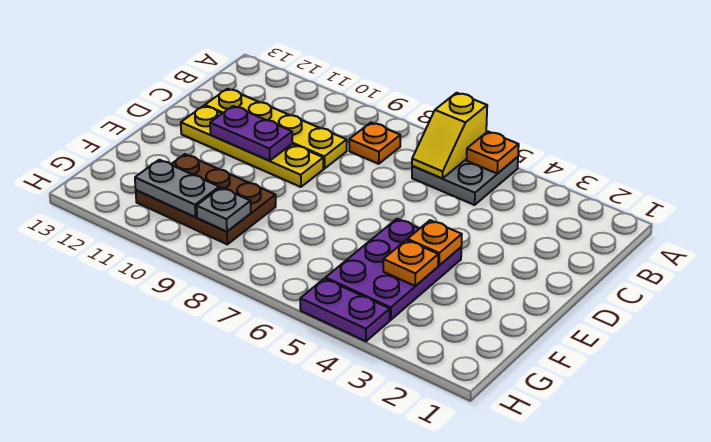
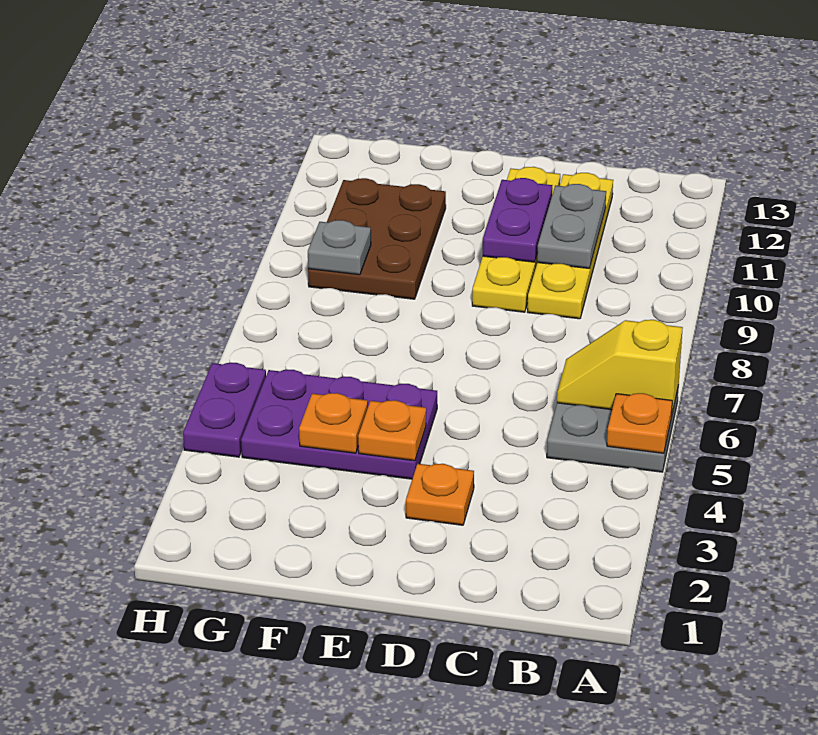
orange plate B8 level 1 -> orange plate D3 level 1
grey plate G10:G11 level 2 -> grey plate C10:C11 level 2

